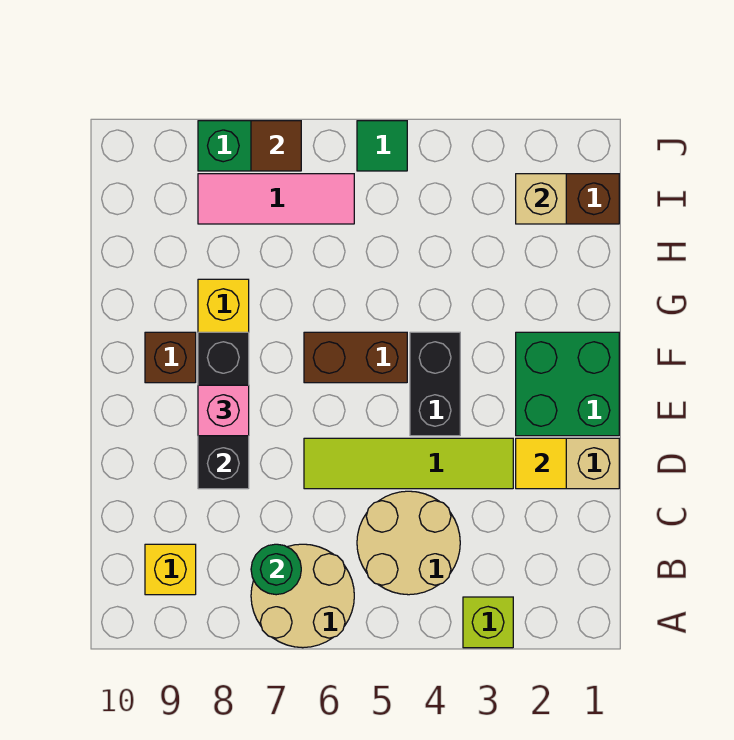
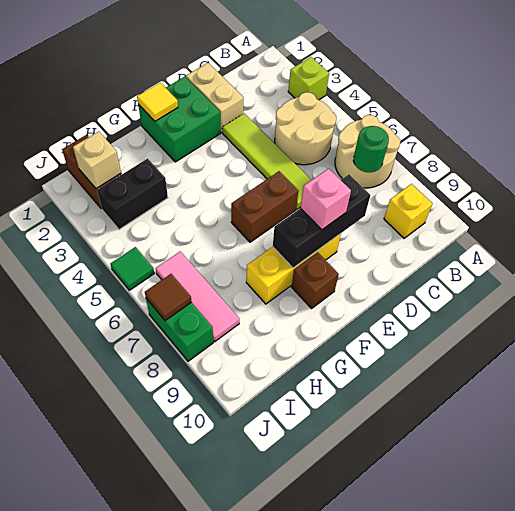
yellow tile D2 level 2 -> yellow tile F1 level 2
black brick E4:F4 level 1 -> black brick H3:I3 level 1
brown brick F5:F6 level 1 -> brown brick E6:F6 level 1

